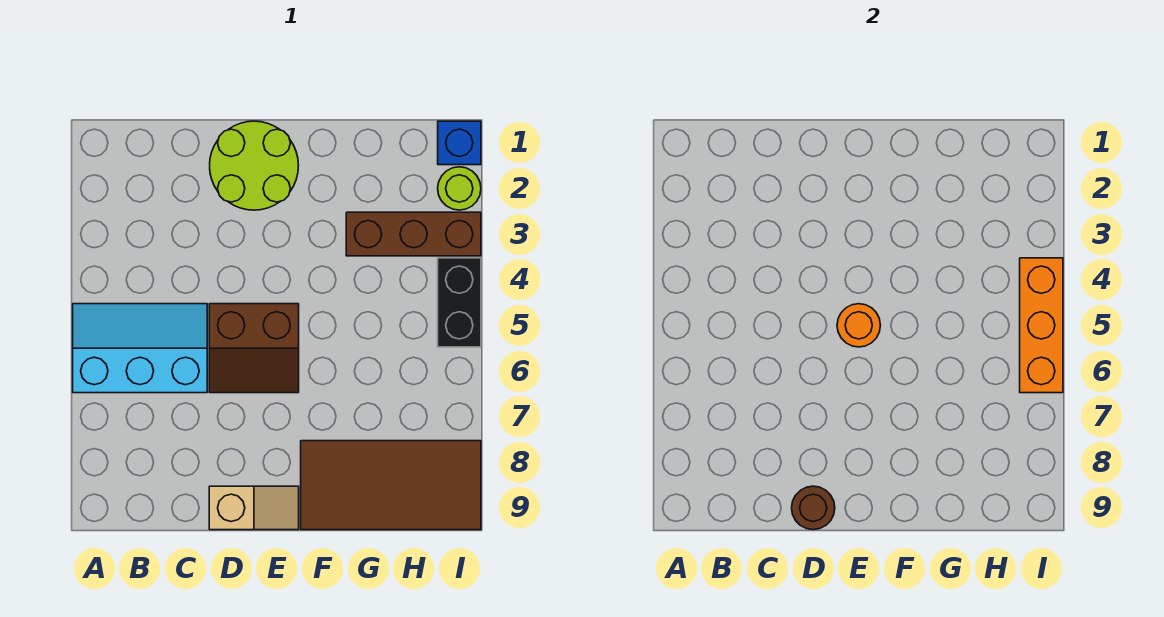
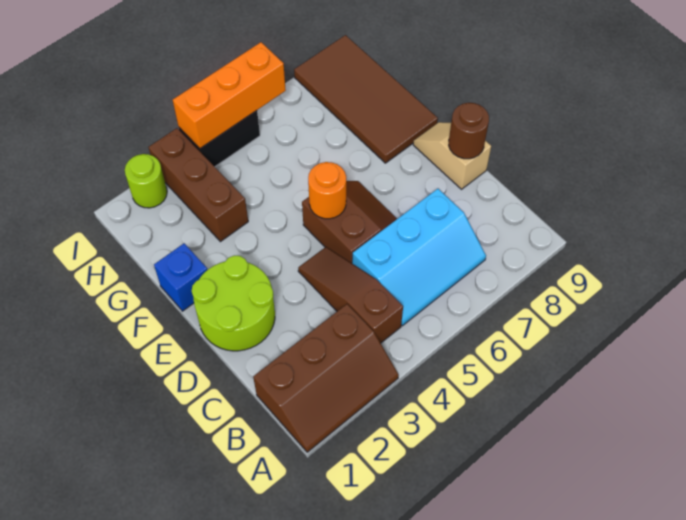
none -> brown slope A1:B3 level 1 top B
cyan slope A5:C6 level 1 top 6 -> cyan slope B5:C7 level 1 top C
none -> brown slope B4:D4 level 1 top B
blue brick I1 level 1 -> blue brick F1 level 1

